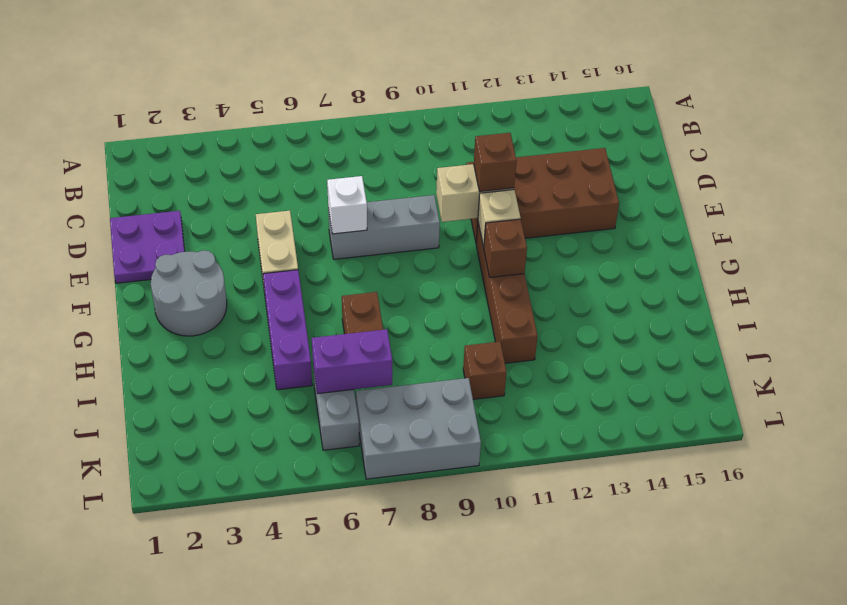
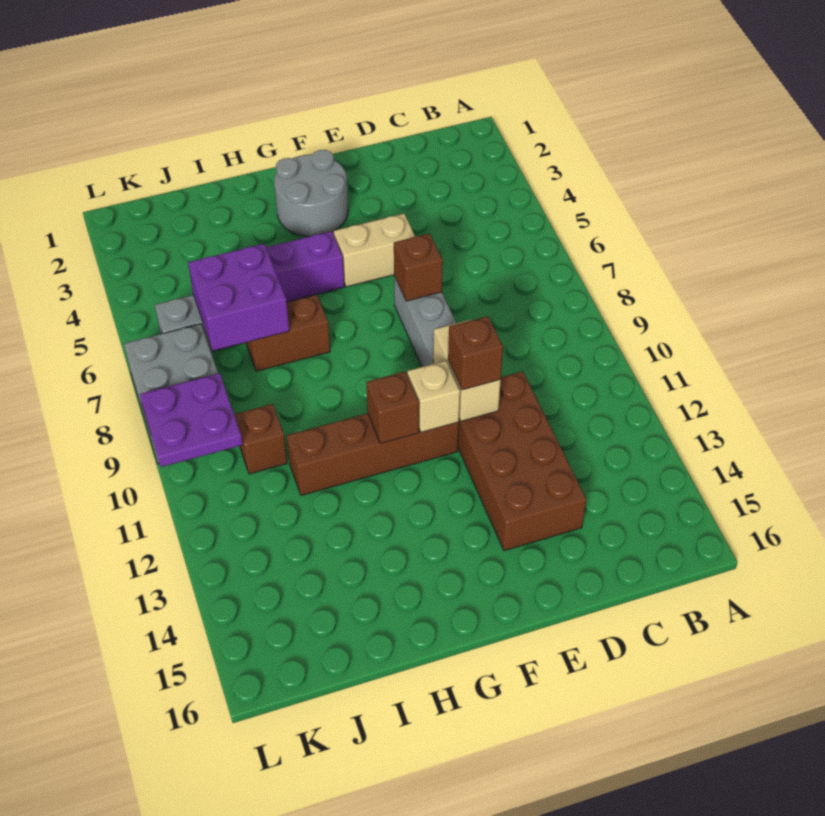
purple plate D1:E2 level 1 -> purple plate K9:L10 level 2
white brick E7 level 2 -> brown brick E7 level 2
purple brick J6:J7 level 2 -> purple brick I6:J7 level 2

